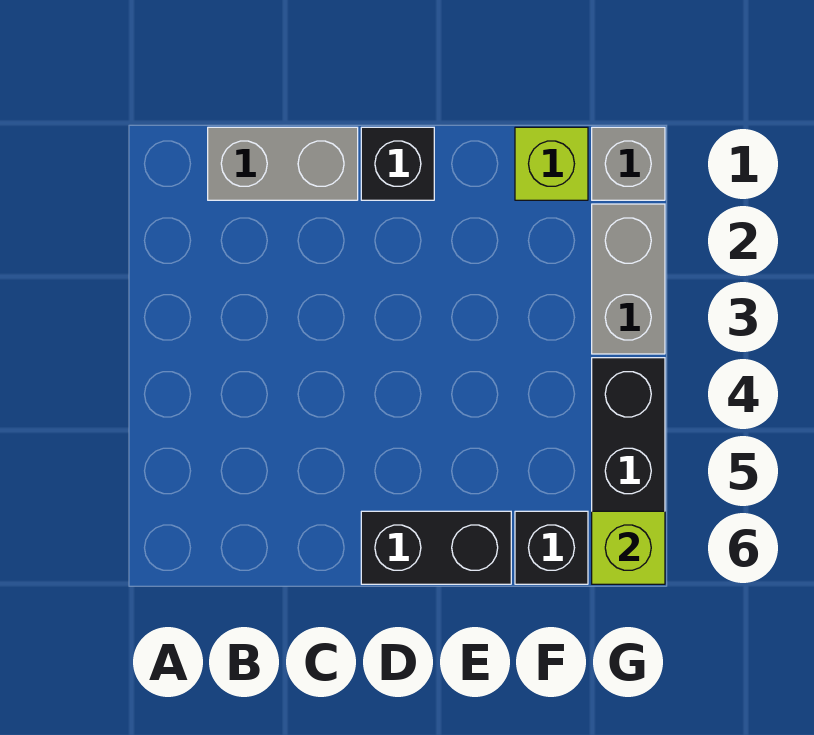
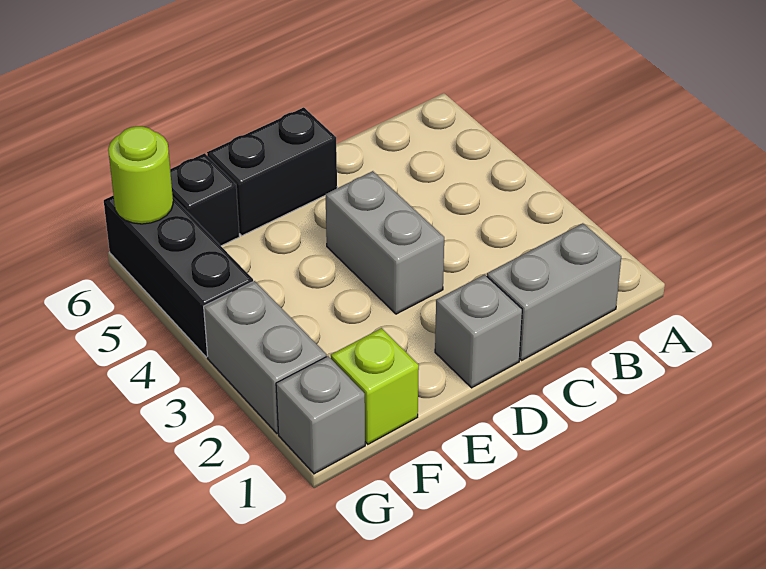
black brick D1 level 1 -> grey brick D1 level 1
none -> grey brick D3:D4 level 1
lime brick G6 level 2 -> lime round brick G6 level 2

